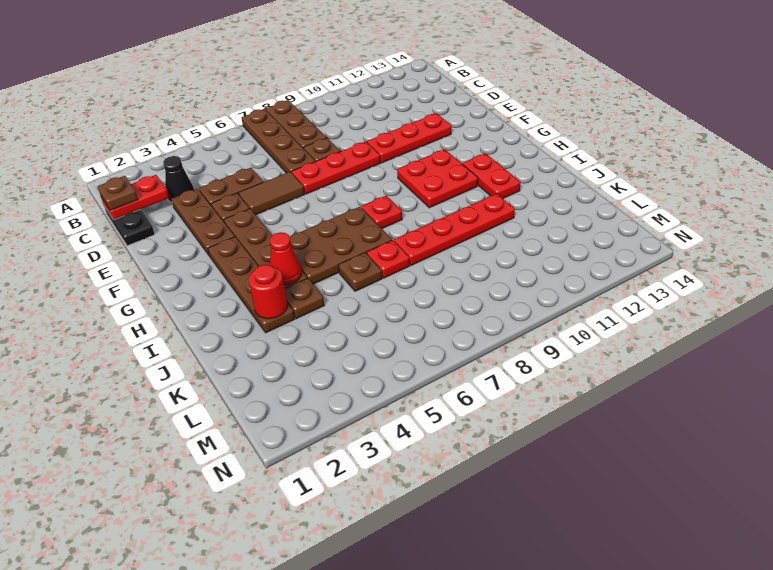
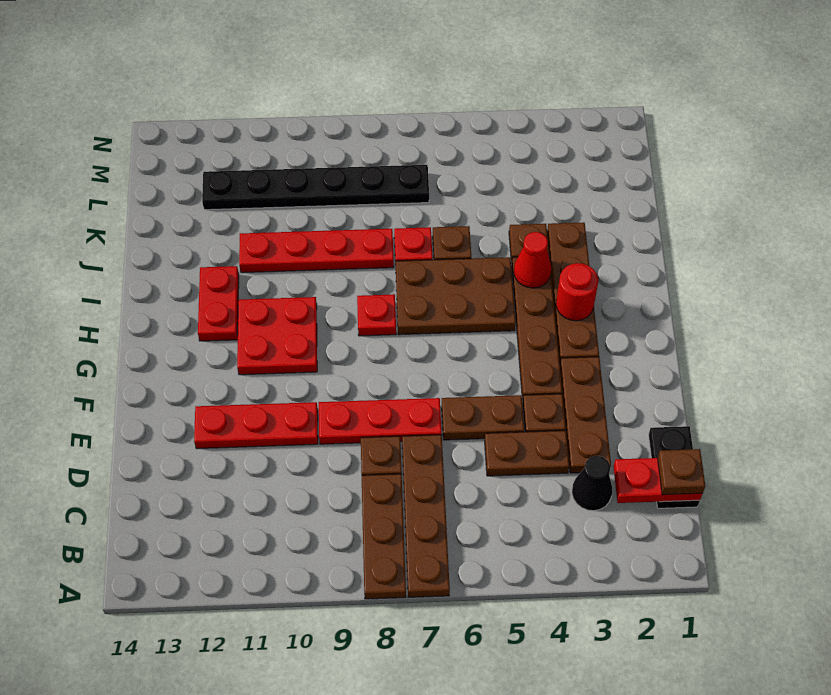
brown tile E5:E6 level 1 -> brown plate E5:E6 level 1
red round brick J3 level 2 -> red round brick H3 level 2
none -> black plate L7:L12 level 1

